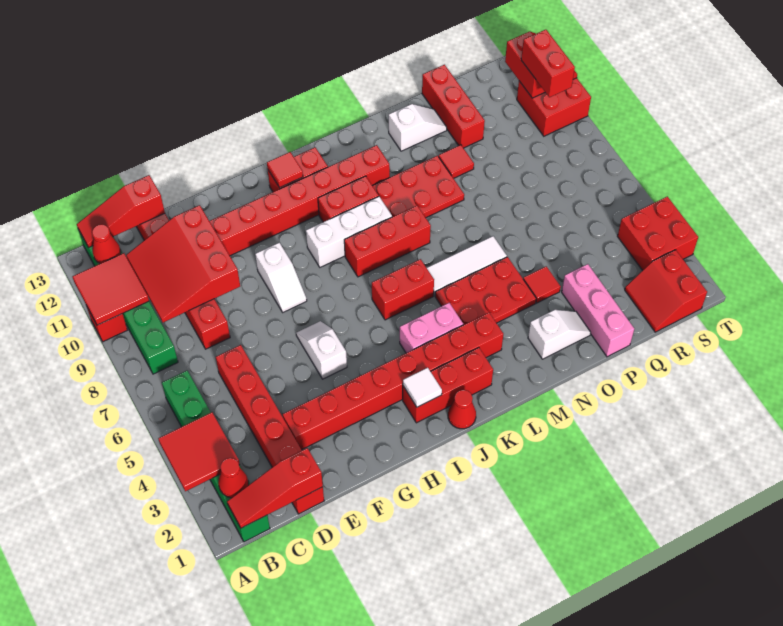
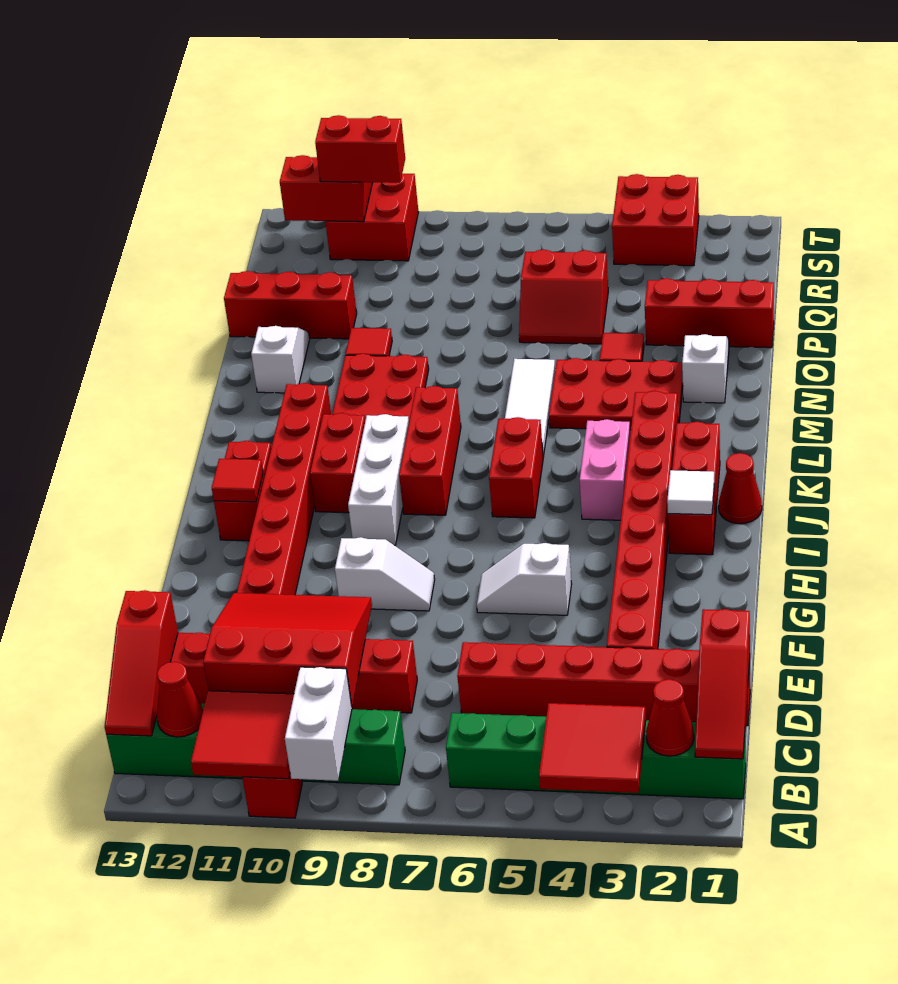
none -> white brick A9:B9 level 2
red slope C9:E11 level 2 top E -> red slope C9:E11 level 2 top C
red plate L4:N5 level 1 -> red plate M3:N5 level 1
pink brick P1:P3 level 1 -> red brick P1:P3 level 1
red slope R1:S2 level 1 top S -> red slope P5:Q6 level 1 top Q

